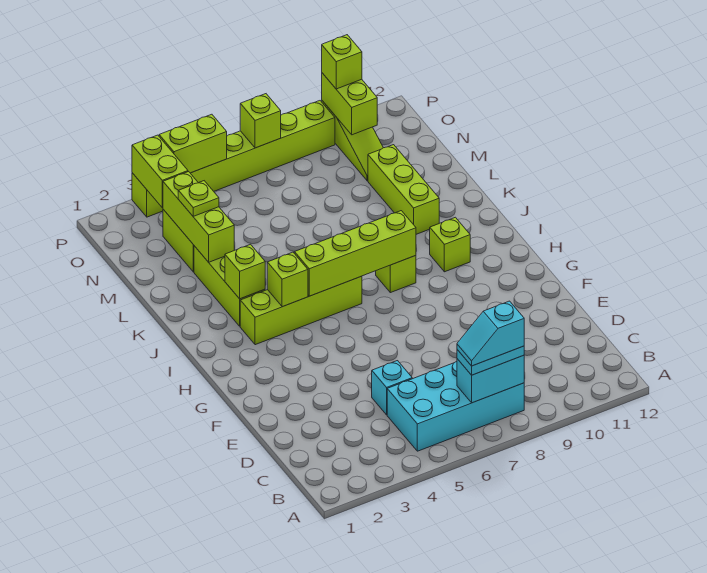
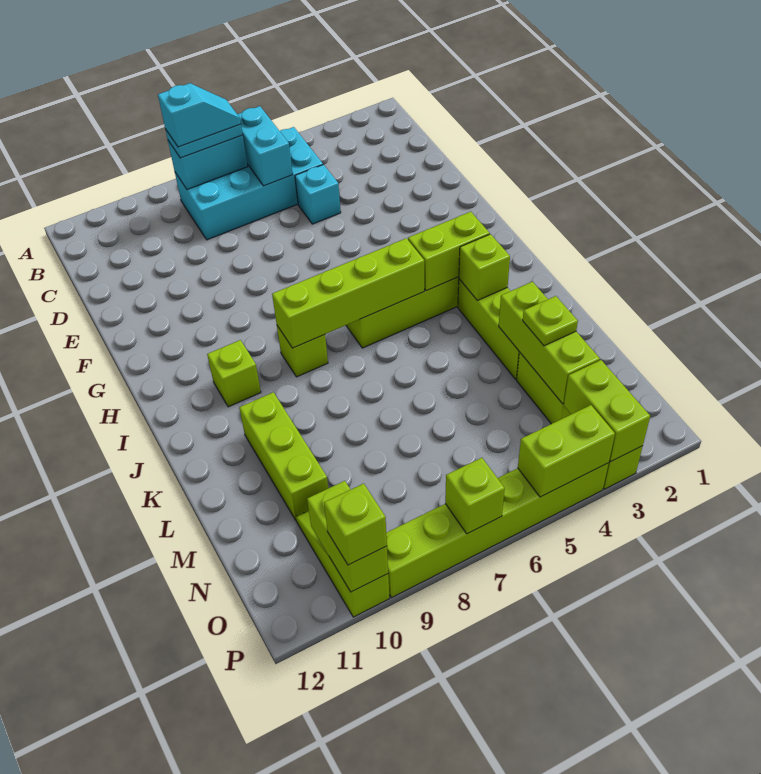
none -> cyan brick B6:C6 level 2
lime brick I4 level 2 -> lime brick I3:I4 level 2

